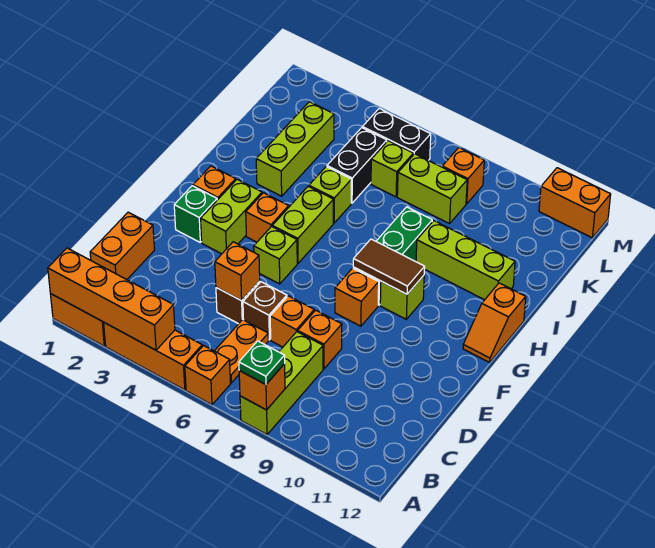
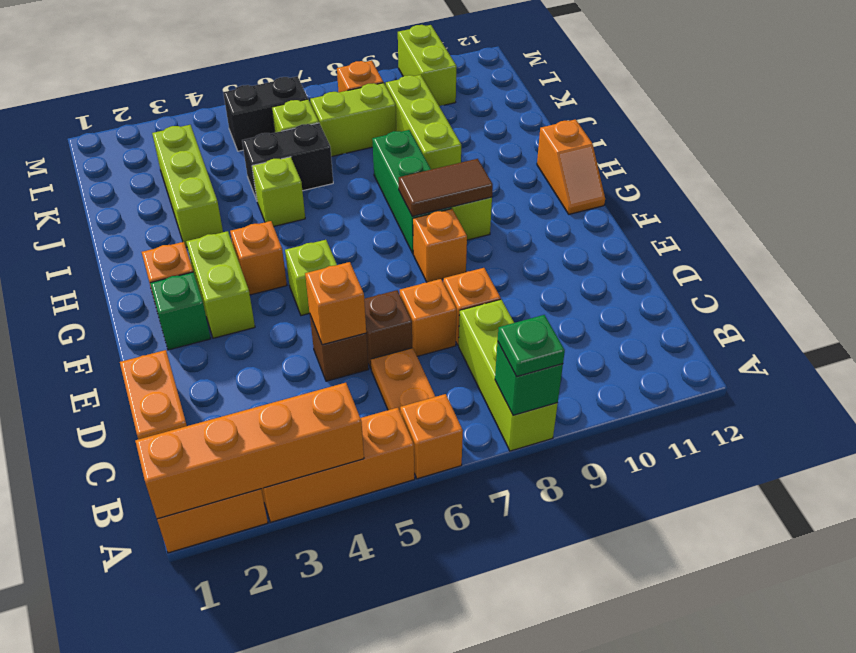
orange brick A8 level 2 -> green brick A8 level 2
lime brick G5:H5 level 1 -> lime brick L10:M10 level 1
lime brick I9:I11 level 1 -> lime brick I9:K9 level 1
black brick J5:K5 level 1 -> black brick J5:J6 level 1
orange brick M11:M12 level 1 -> none

